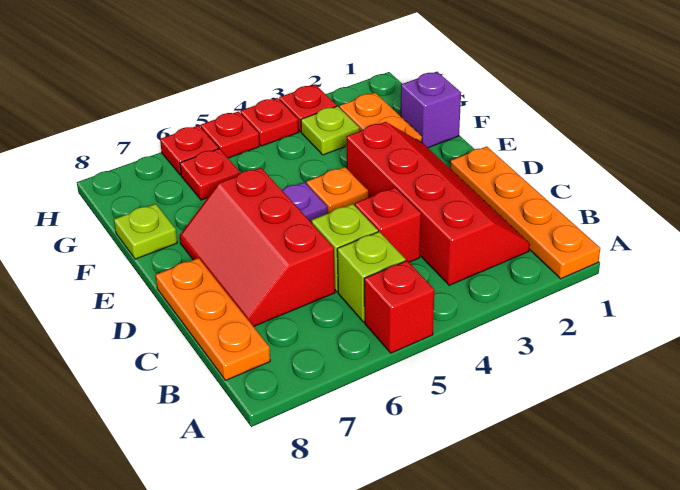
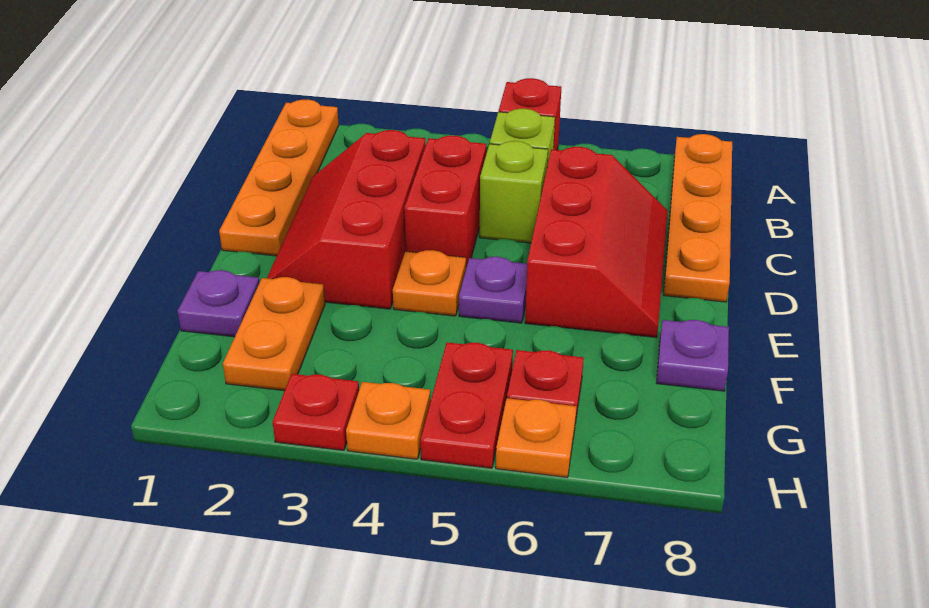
red slope B2:E3 level 1 top 3 -> red slope C2:E3 level 1 top 3
orange plate B8:D8 level 1 -> orange plate A8:D8 level 1
red brick C4 level 1 -> red brick C4:D4 level 1
purple brick F1 level 1 -> purple plate F1 level 1
lime plate F8 level 1 -> purple plate F8 level 1
lime plate G3 level 1 -> none
red plate H4 level 1 -> orange plate H4 level 1
red plate H5 level 1 -> red plate G5:H5 level 1
red plate H6 level 1 -> orange plate H6 level 1

